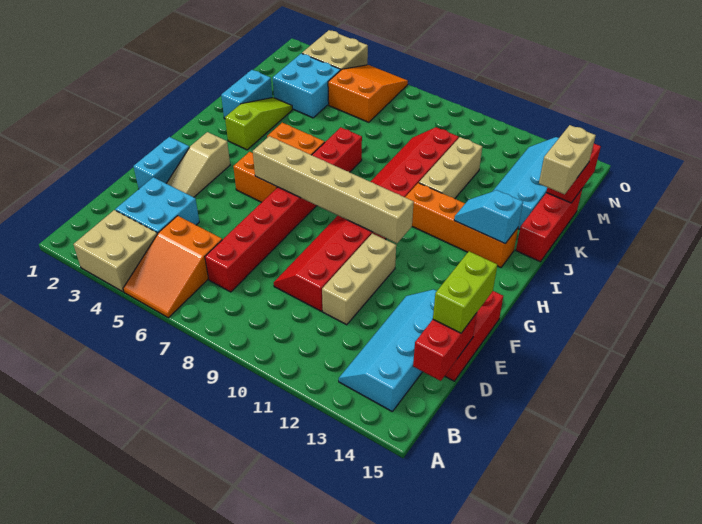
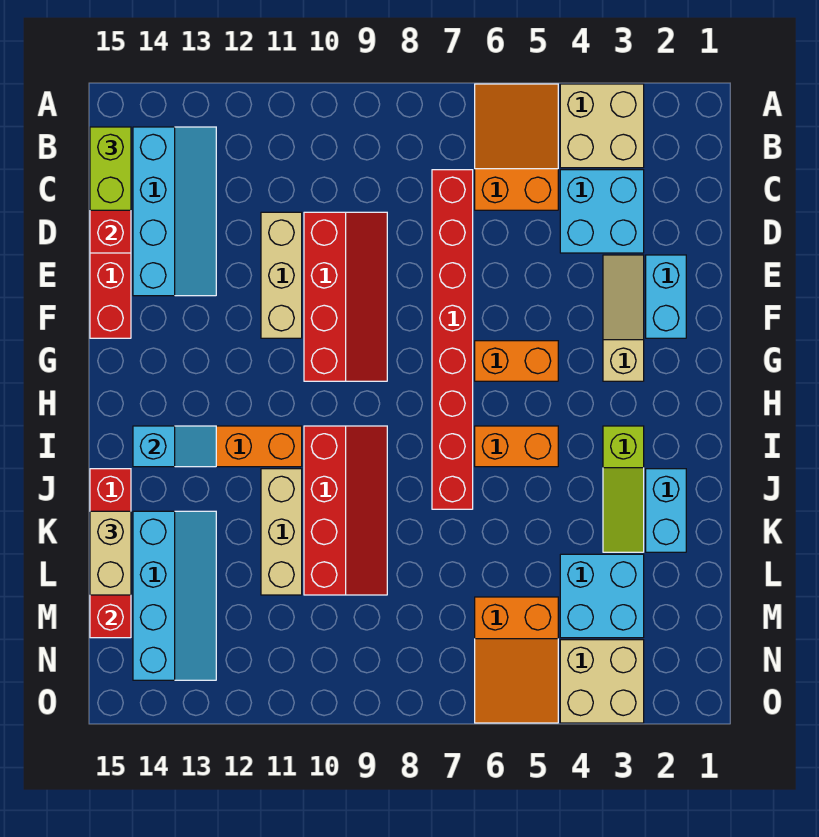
lime brick D15:E15 level 3 -> lime brick B15:C15 level 3
tan brick G6:G11 level 2 -> none

